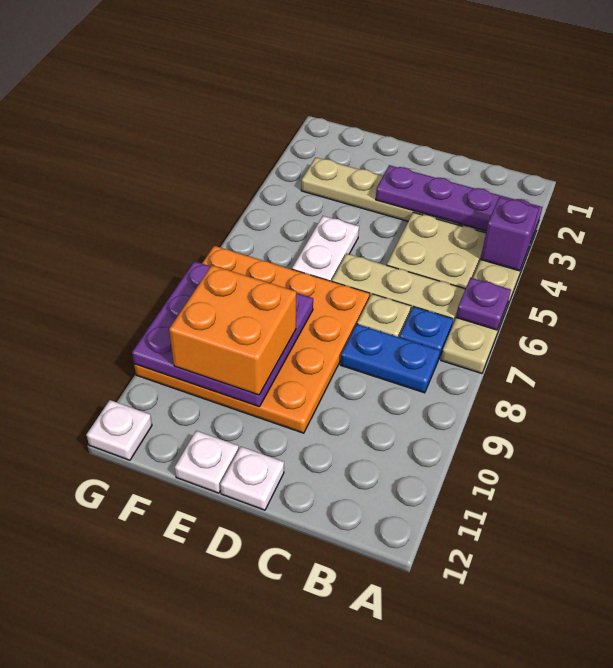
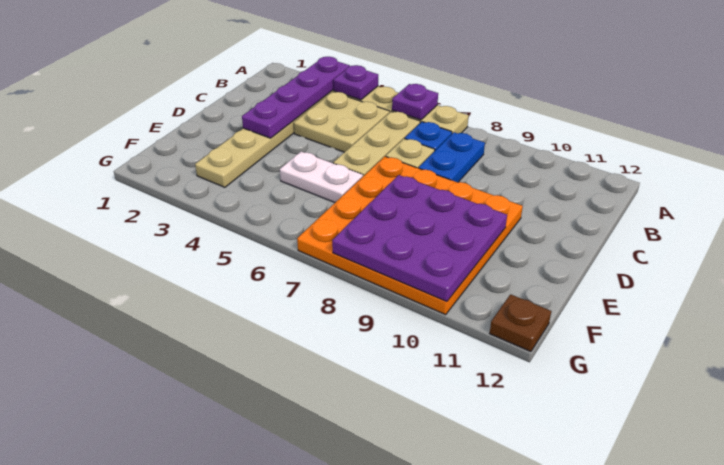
purple brick A4 level 2 -> purple plate A4 level 2
white plate D12 level 1 -> none
orange brick E9:F10 level 3 -> none
white plate E12 level 1 -> none
white plate G12 level 1 -> brown plate G12 level 1

